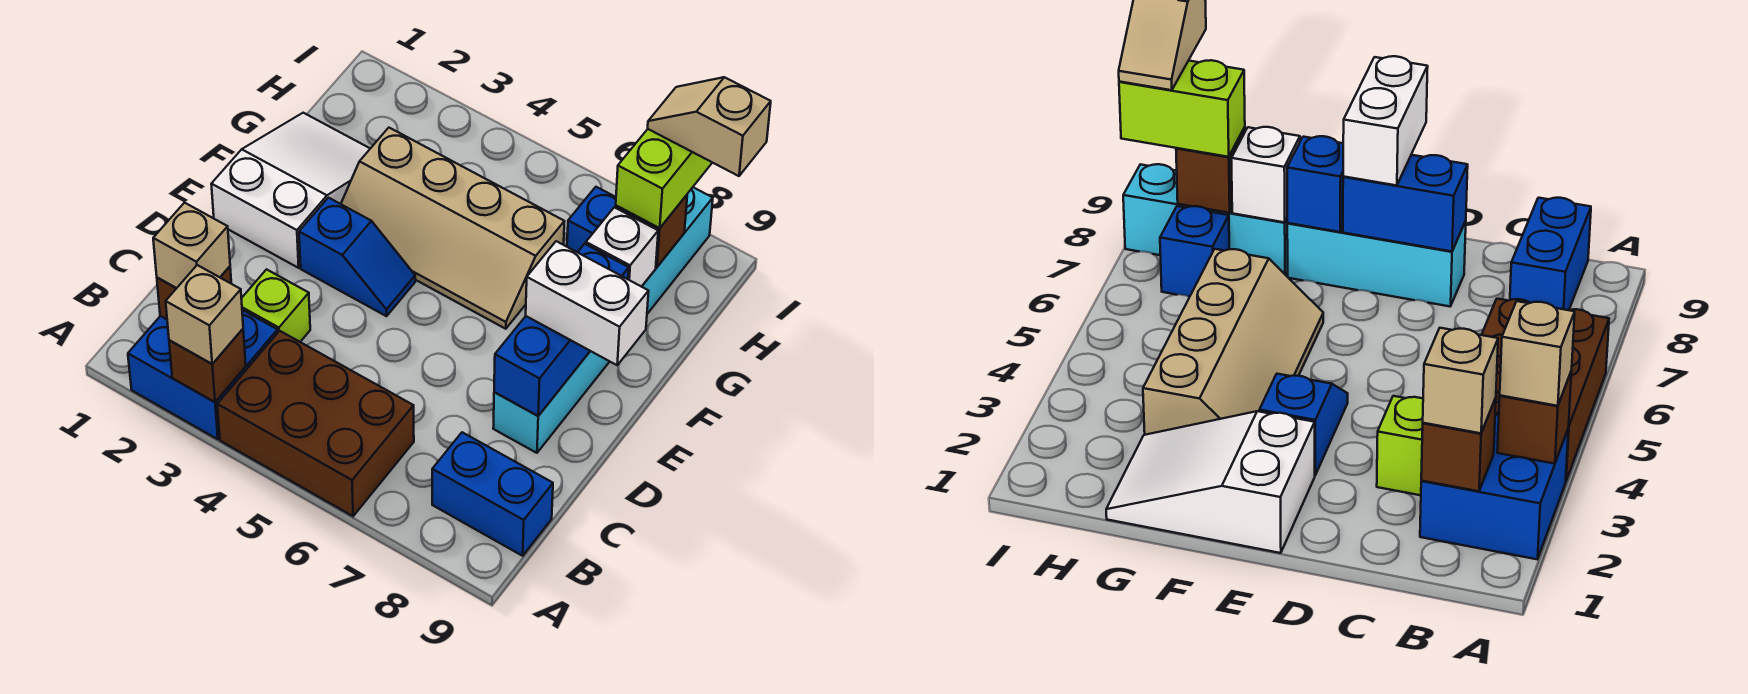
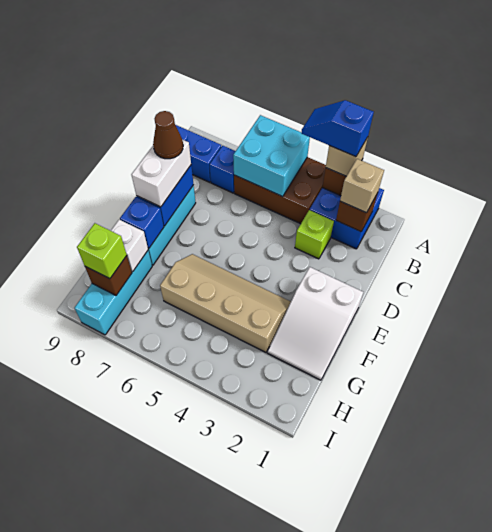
none -> cyan brick A5:B6 level 2
none -> brown cone D8 level 4
blue slope E3:E4 level 1 top 3 -> blue slope A3:A4 level 4 top 3
white brick E8:E9 level 3 -> white brick D8:E8 level 3
blue brick H7 level 1 -> blue brick B7 level 1
lime brick H8:I8 level 3 -> lime brick H8 level 3
tan slope I8:I9 level 4 top 9 -> none

